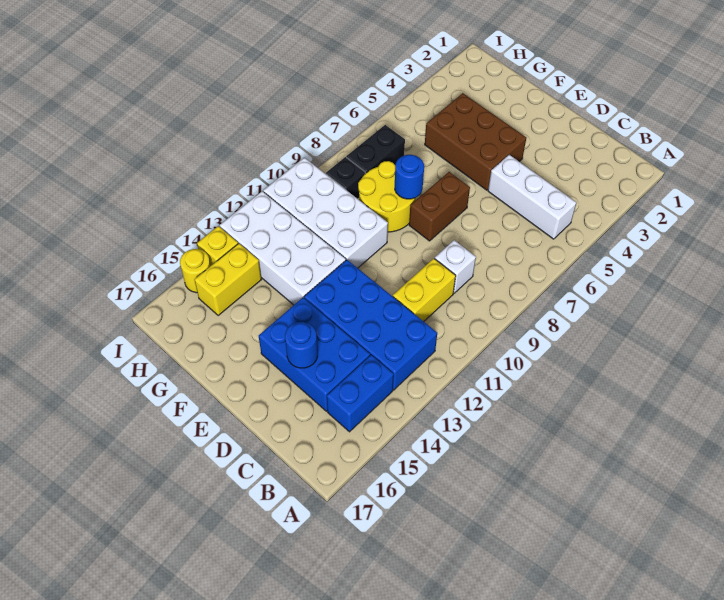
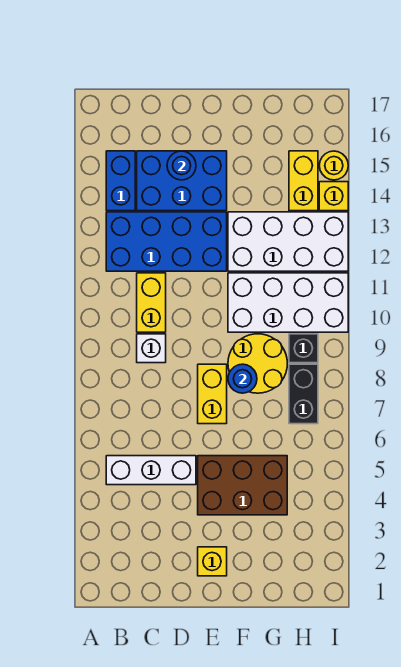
none -> yellow brick E2 level 1
brown brick E7:E8 level 1 -> yellow brick E7:E8 level 1

